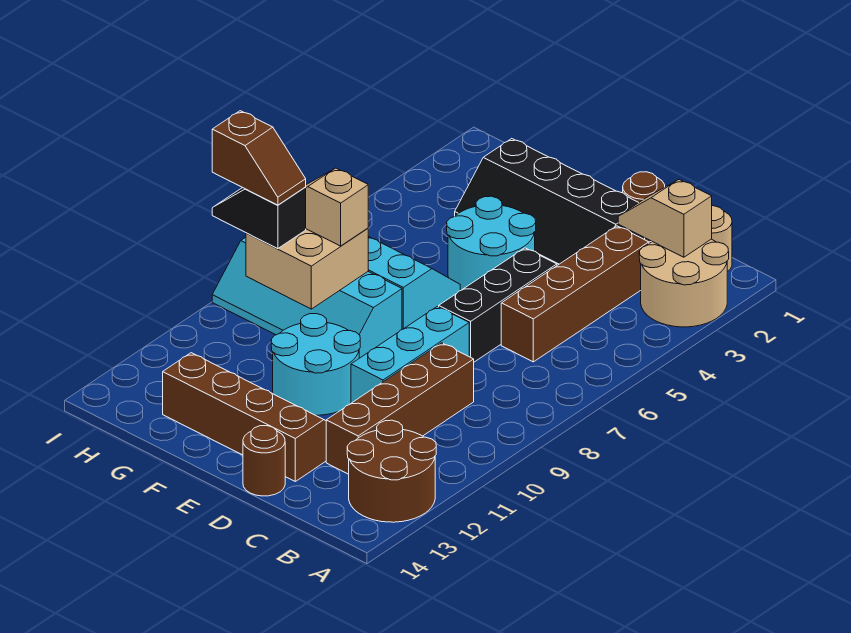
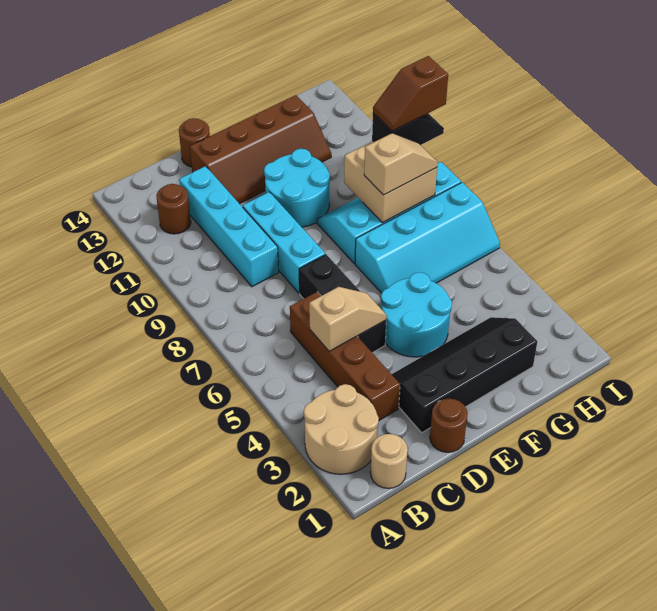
brown round brick A12:B13 level 1 -> brown round brick B12 level 1
tan slope B2:C2 level 2 top B -> tan slope C5:D5 level 2 top C
brown brick C9:C12 level 1 -> cyan brick C9:C12 level 1

